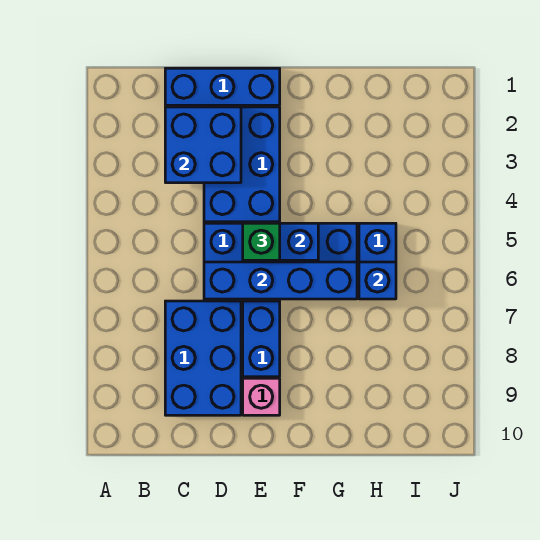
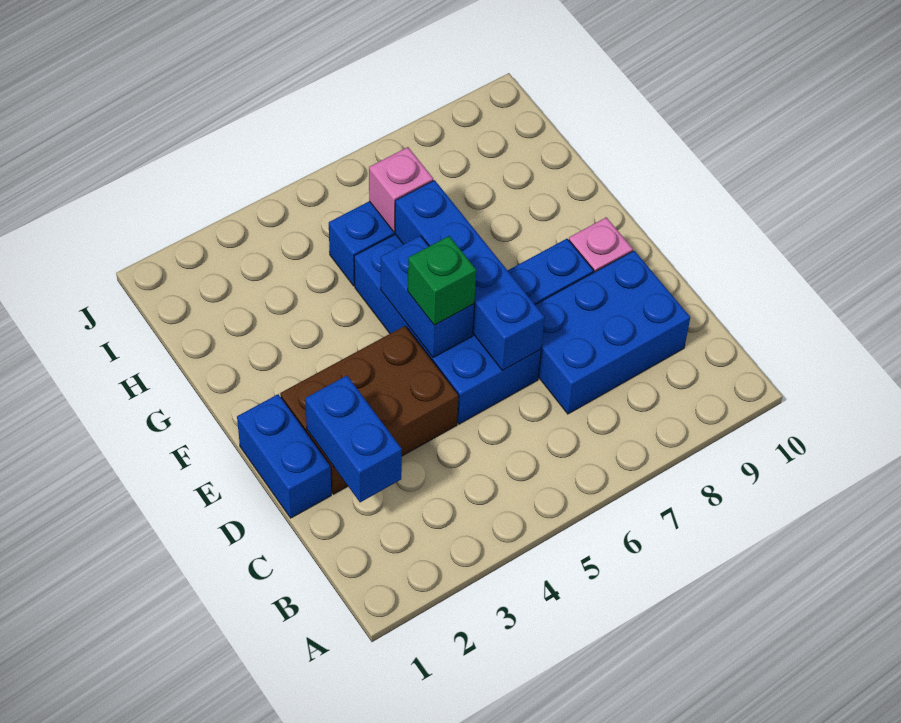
blue brick C1:E1 level 1 -> blue brick D1:E1 level 1
blue brick C2:D3 level 2 -> blue brick C2:D2 level 2
blue brick D2:E4 level 1 -> brown brick D2:E4 level 1
blue brick H6 level 2 -> pink brick H6 level 2

